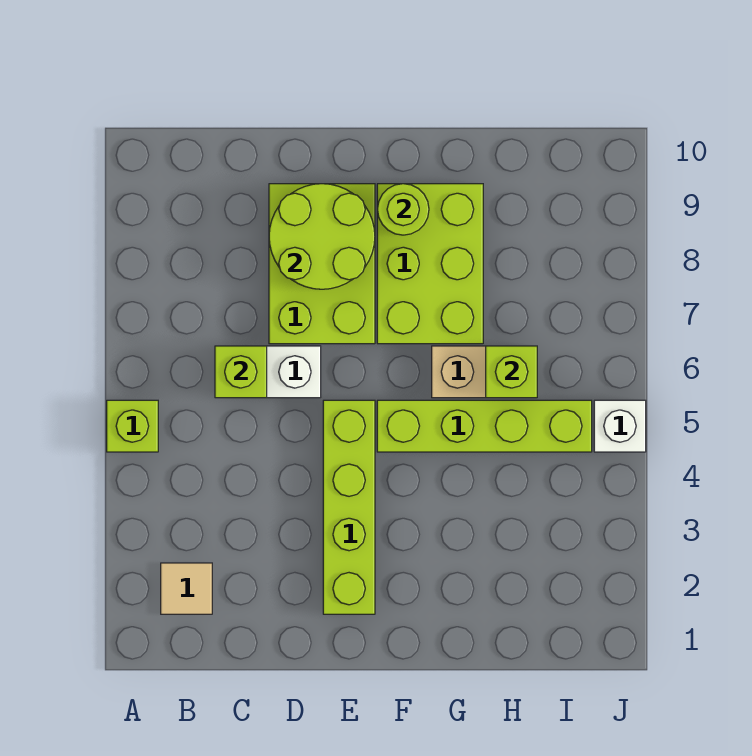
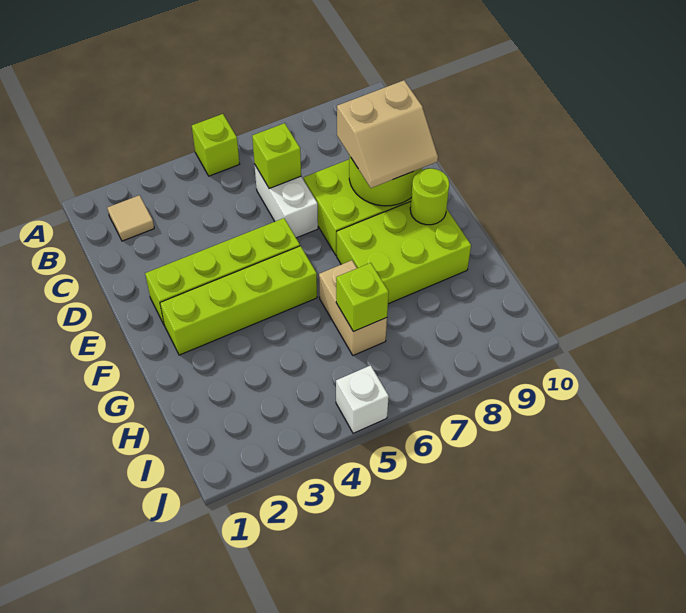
none -> tan slope D8:E9 level 3 top D
lime brick F5:I5 level 1 -> lime brick F2:F5 level 1

